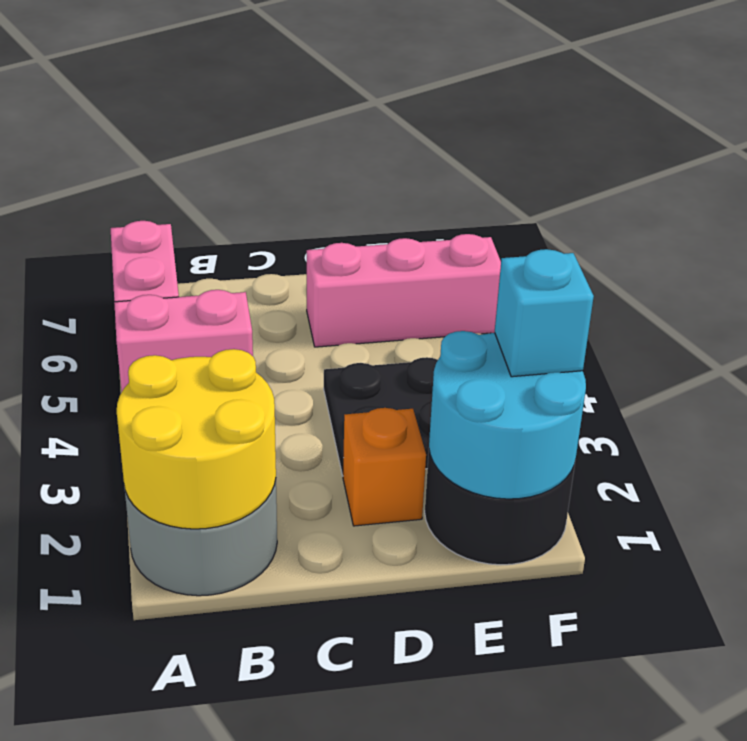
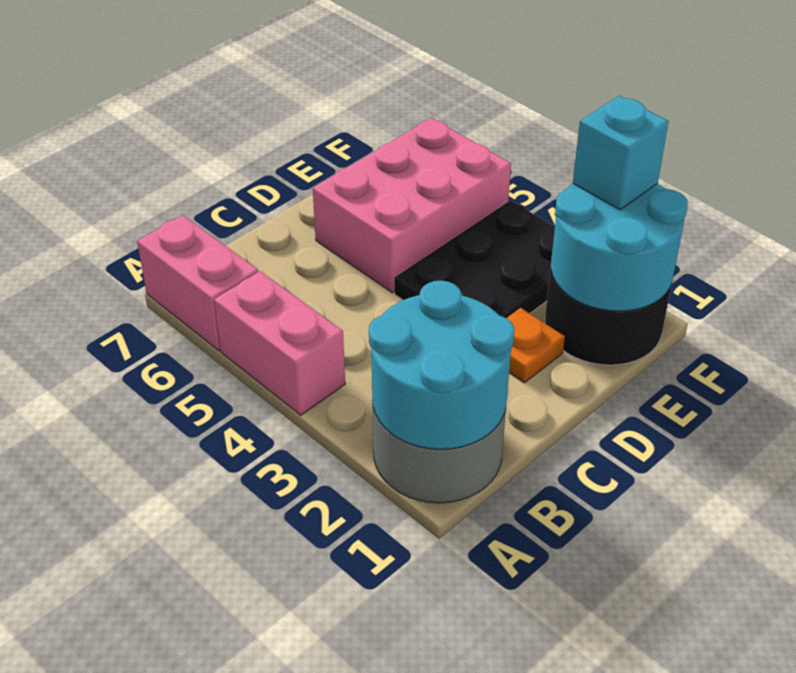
yellow round brick A1:B2 level 2 -> cyan round brick A1:B2 level 2
pink brick A5:B5 level 1 -> pink brick A4:A5 level 1
orange brick D2 level 1 -> orange plate D2 level 1
pink brick D6:F6 level 1 -> pink brick D5:F6 level 1

